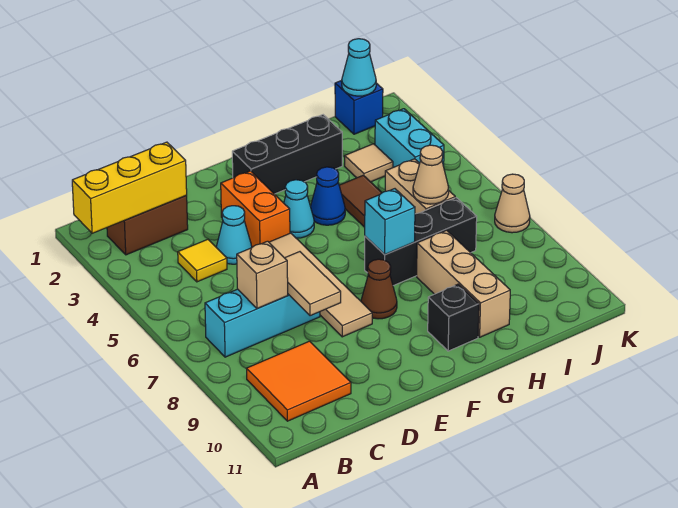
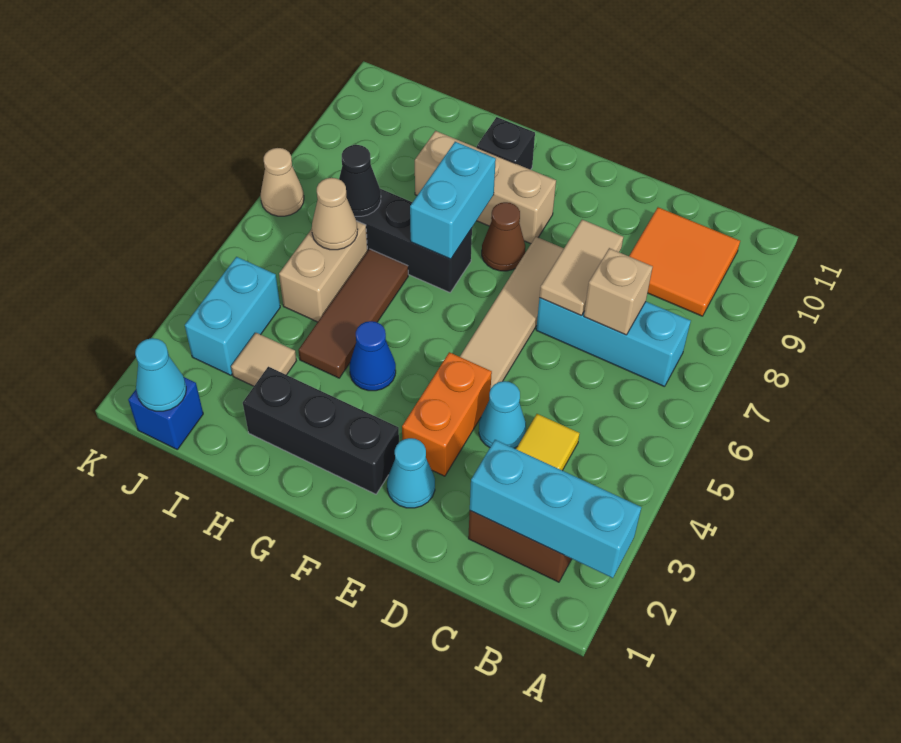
yellow brick A2:C2 level 2 -> cyan brick A2:C2 level 2
cyan cone F4 level 1 -> cyan cone E2 level 1
cyan brick G7 level 2 -> cyan brick G7:G8 level 2
tan brick H8:H10 level 1 -> tan brick F9:H9 level 1
none -> black cone I7 level 2

